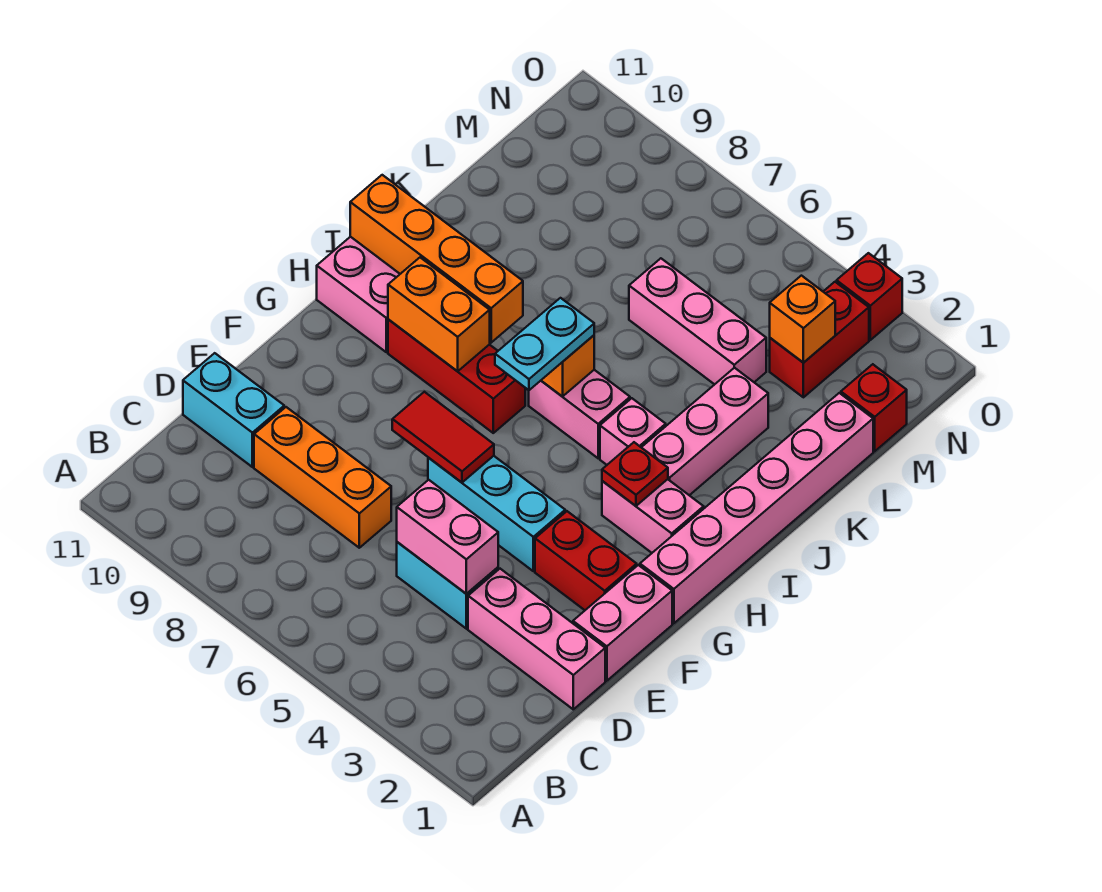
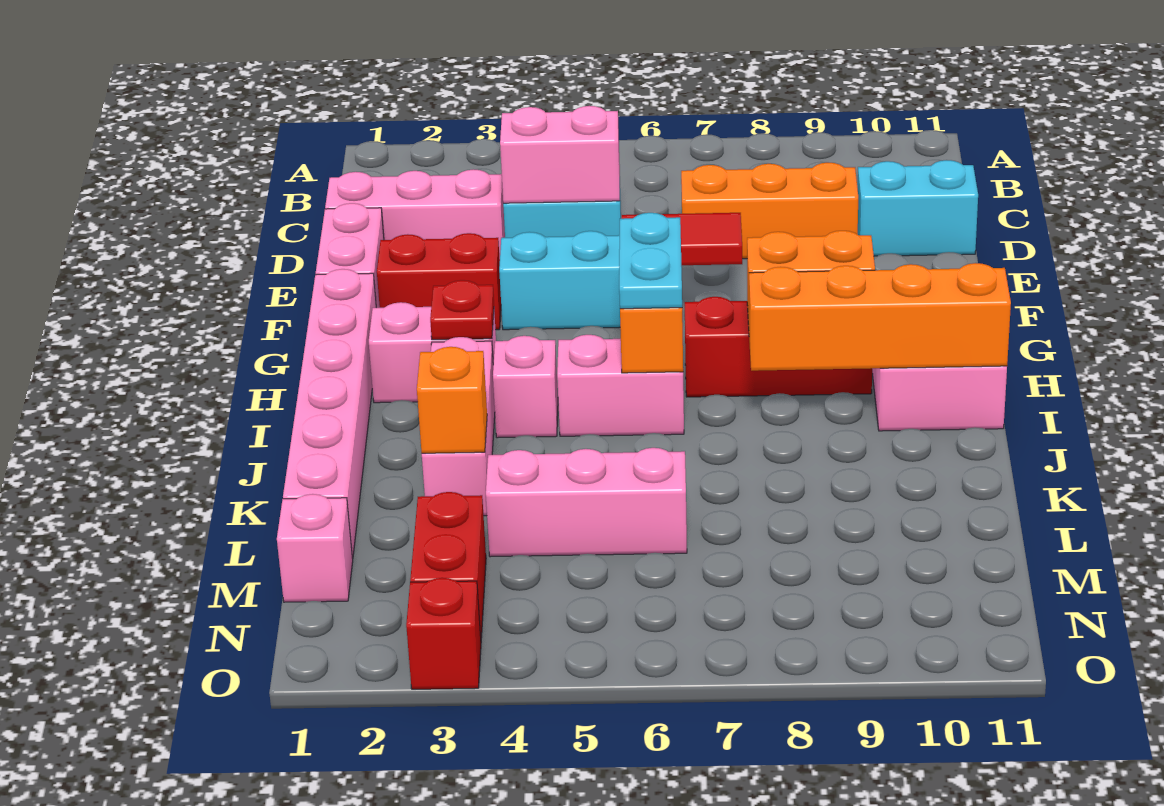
red brick M1 level 1 -> pink brick M1 level 1
orange brick M3 level 2 -> orange brick K3 level 2

